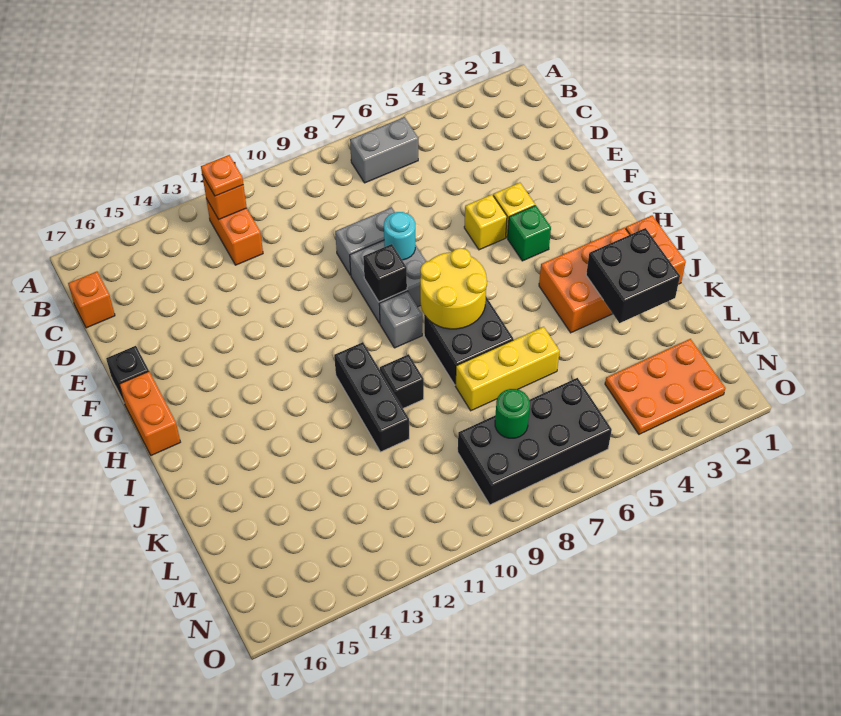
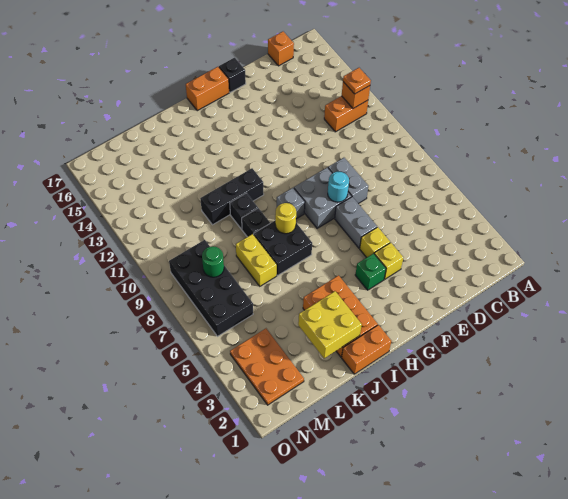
grey brick B6:B7 level 1 -> grey brick F6:F7 level 1
black brick G9 level 2 -> black brick J9 level 1
yellow round brick H7:I8 level 2 -> yellow round brick I8 level 2
black brick J2:K3 level 2 -> yellow brick J2:K3 level 2
yellow brick K6:K8 level 1 -> yellow brick K7:K8 level 1

